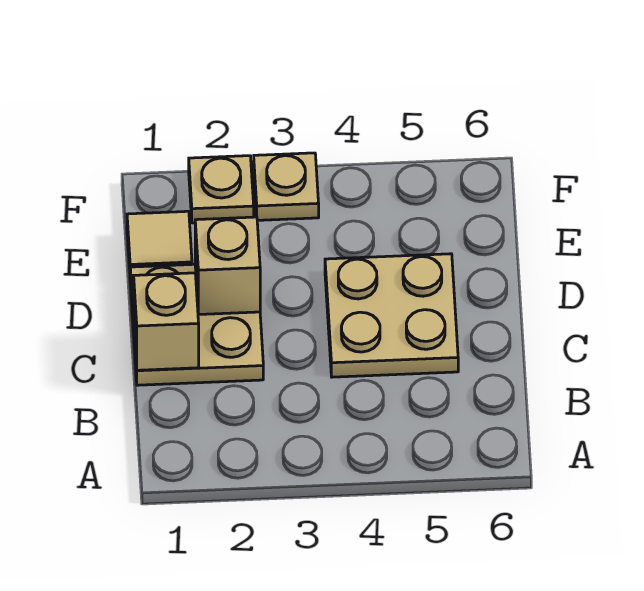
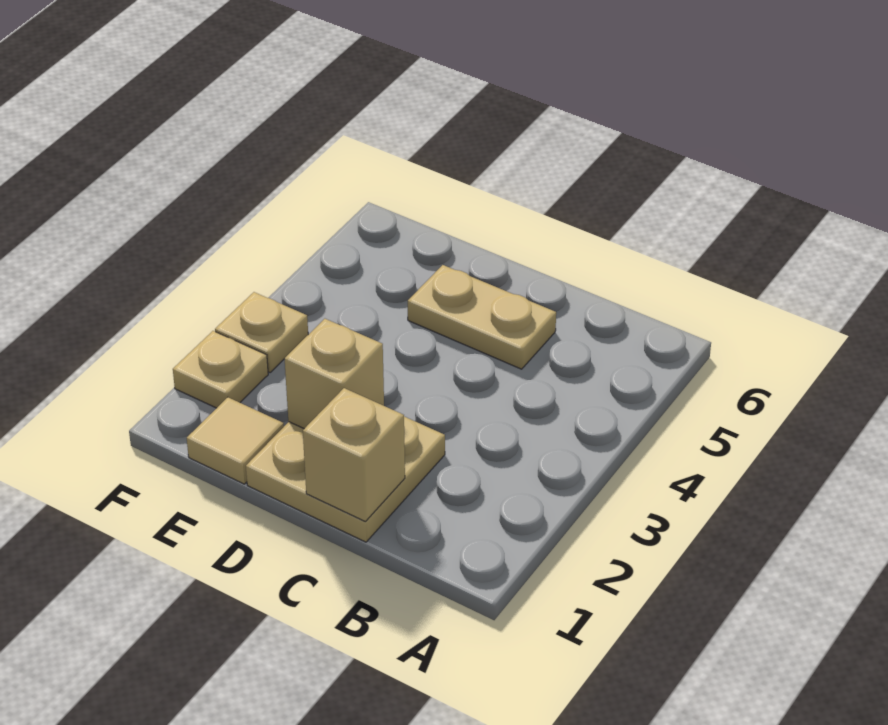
tan plate C4:D5 level 1 -> tan plate C5:D5 level 1

